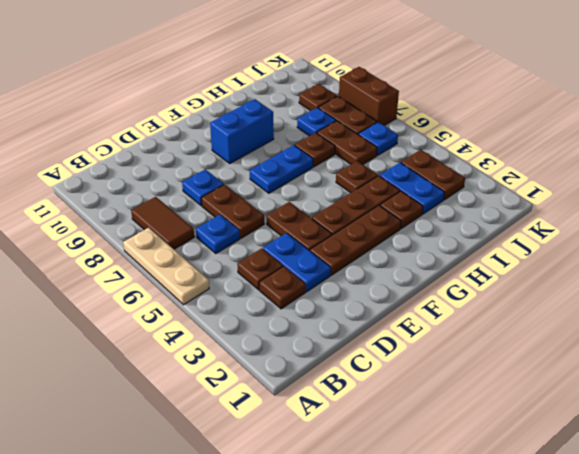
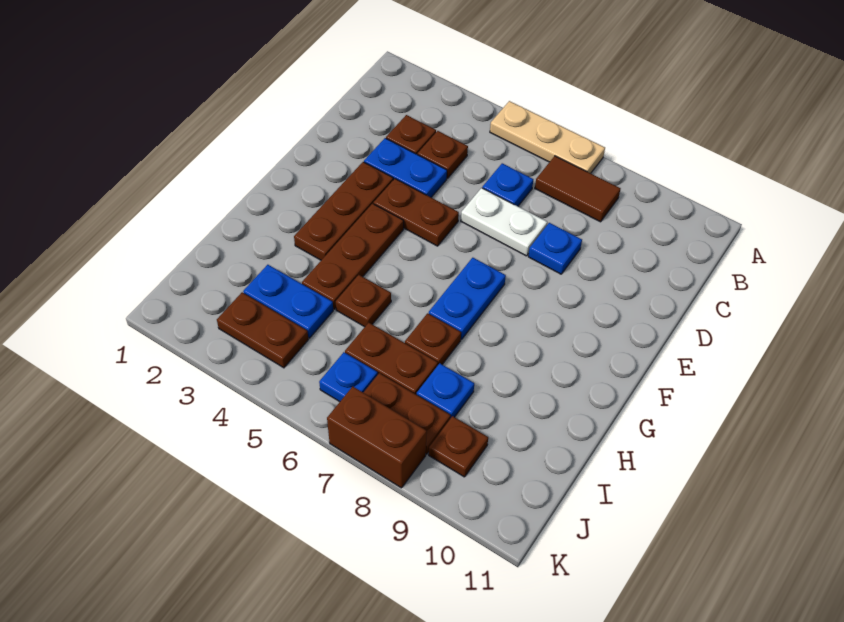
brown plate D6:D7 level 1 -> white plate D6:D7 level 1
blue brick F9:G9 level 1 -> none
brown plate H3 level 1 -> none

